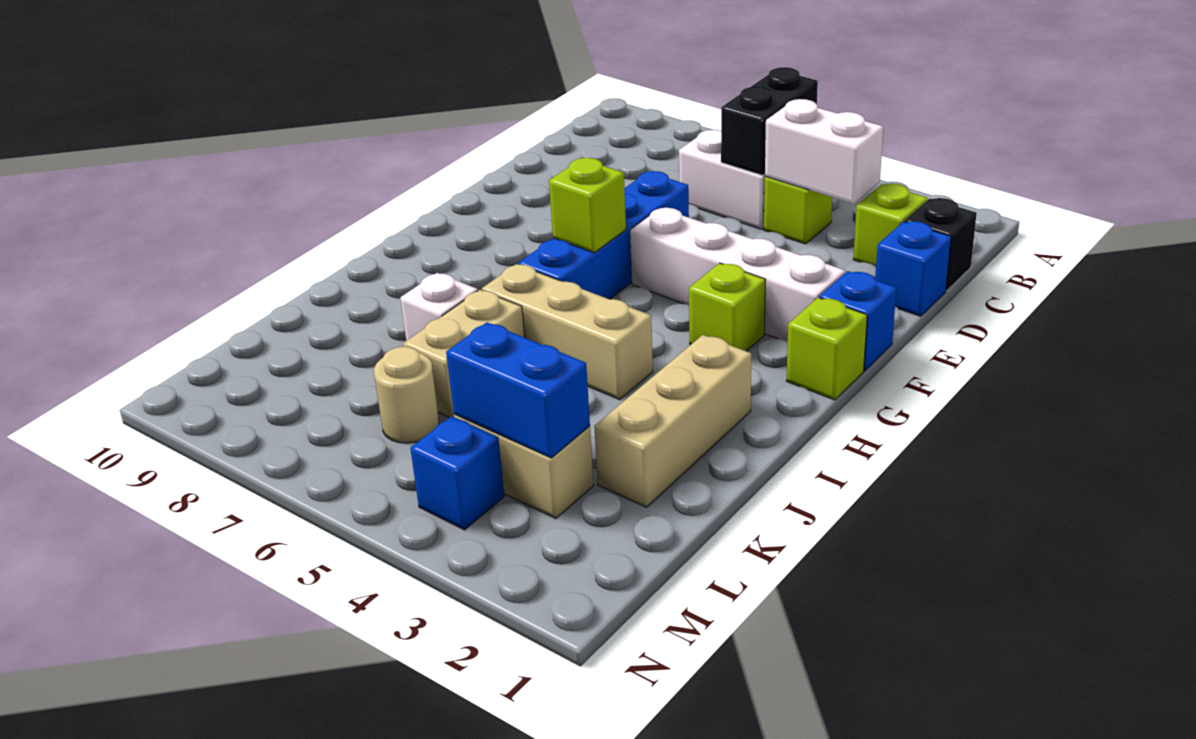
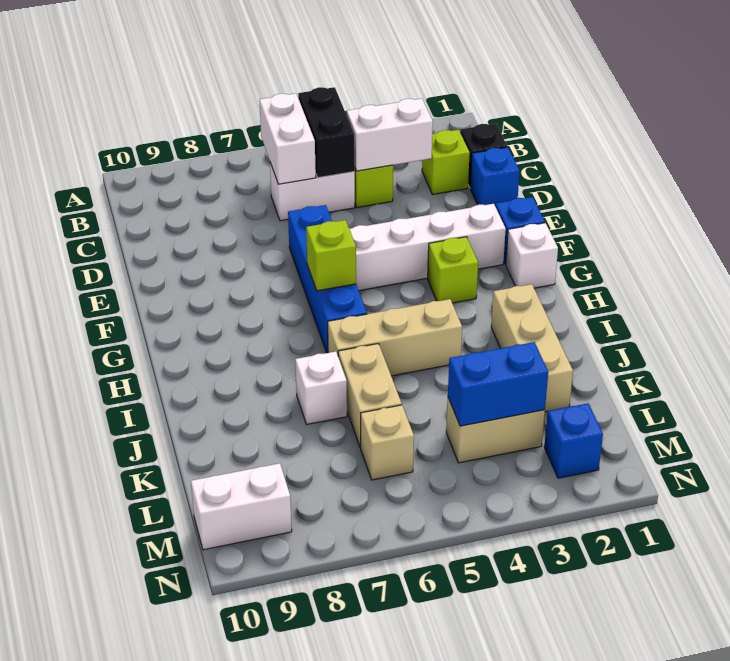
none -> white brick B6:C6 level 2
lime brick G1 level 1 -> white brick G1 level 1
tan round brick L6 level 1 -> tan brick L6 level 1
blue brick M4 level 1 -> blue brick M2 level 1
none -> white brick M9:M10 level 1

